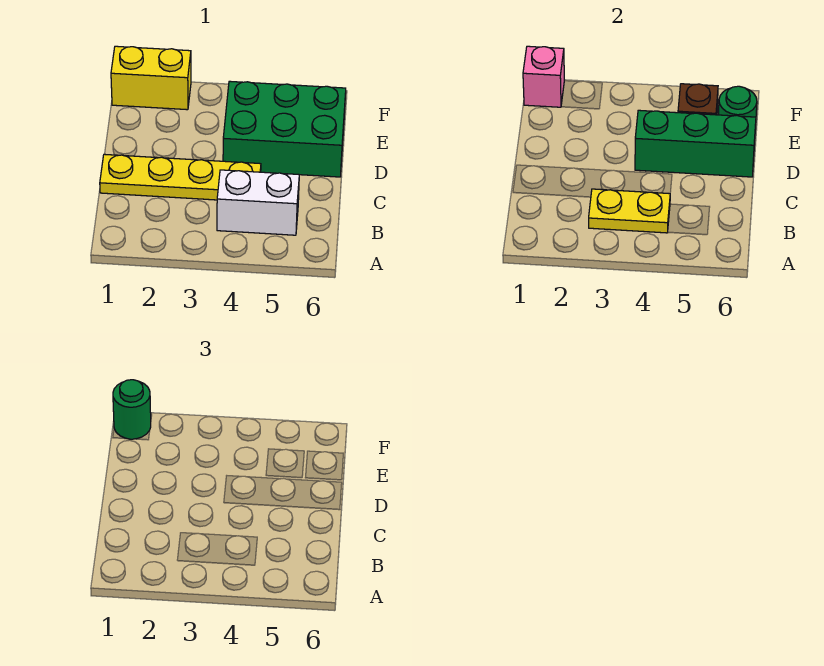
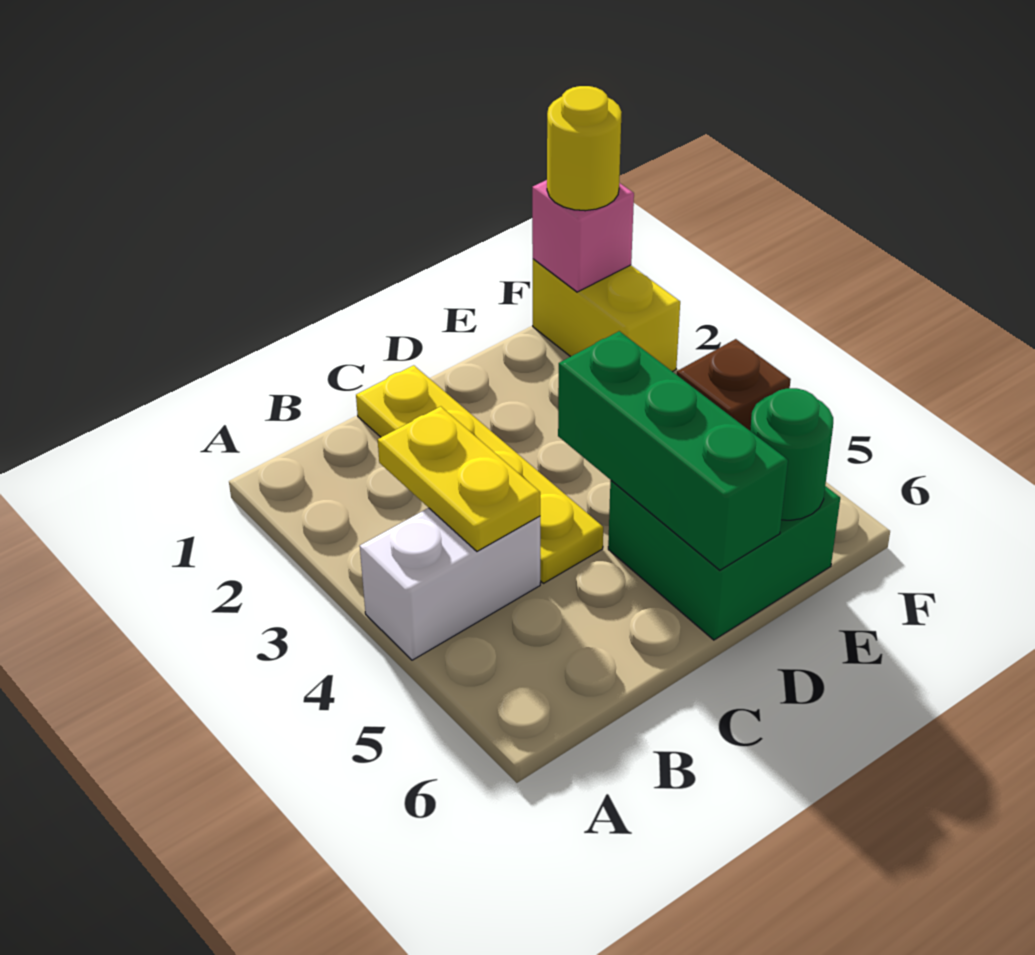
white brick B4:B5 level 1 -> white brick A4:B4 level 1
green brick D4:E6 level 1 -> green brick D5:E6 level 1
green round brick F1 level 3 -> yellow round brick F1 level 3

